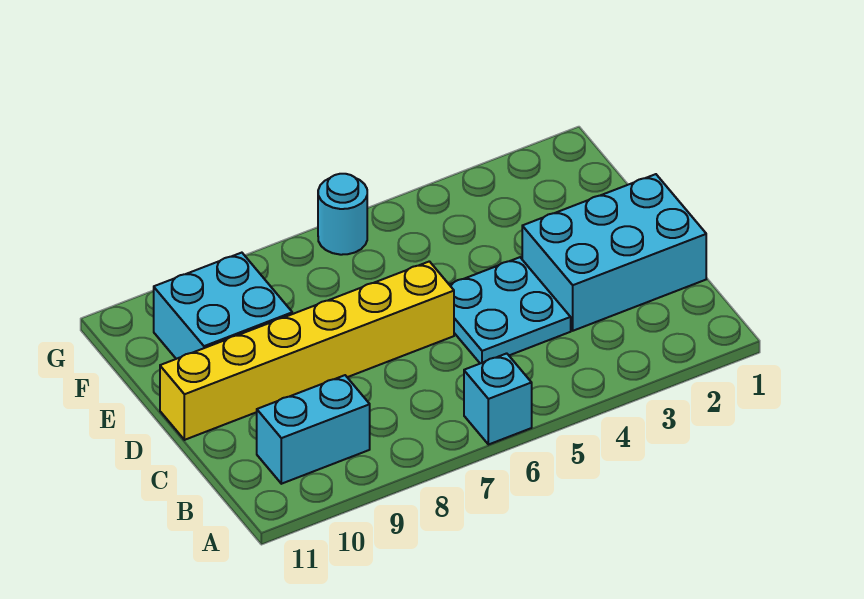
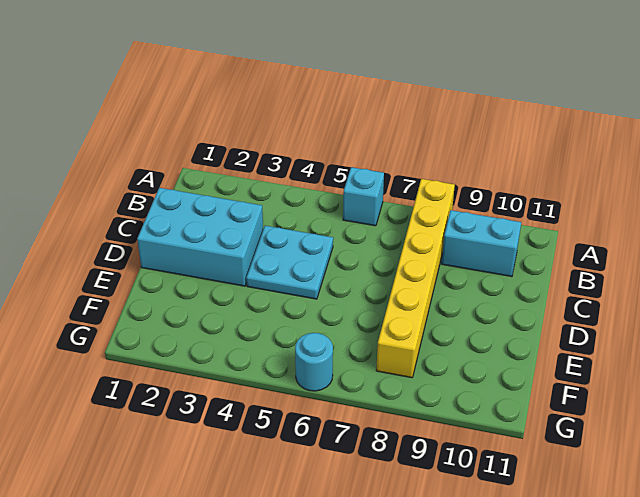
yellow brick D6:D11 level 1 -> yellow brick A8:F8 level 1
cyan brick E9:F10 level 1 -> none

